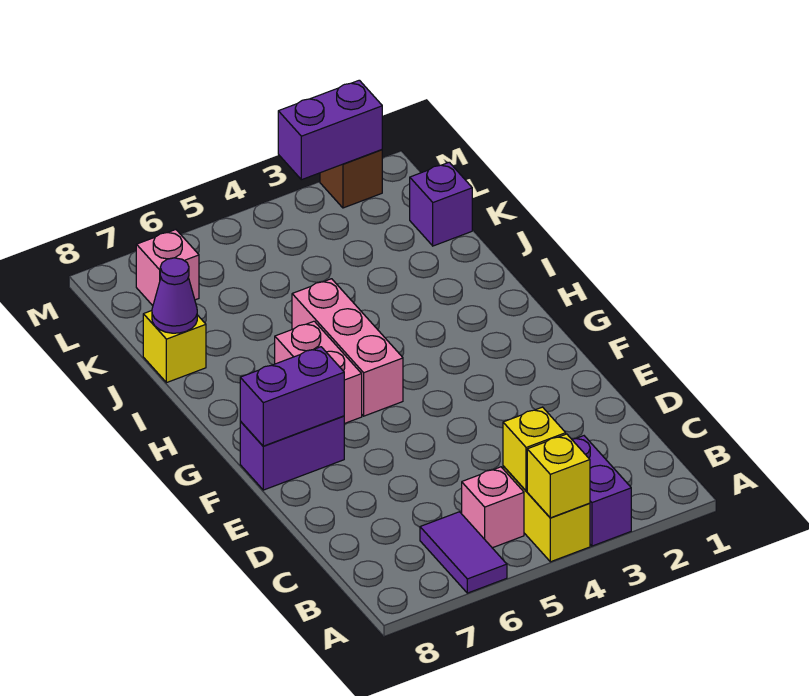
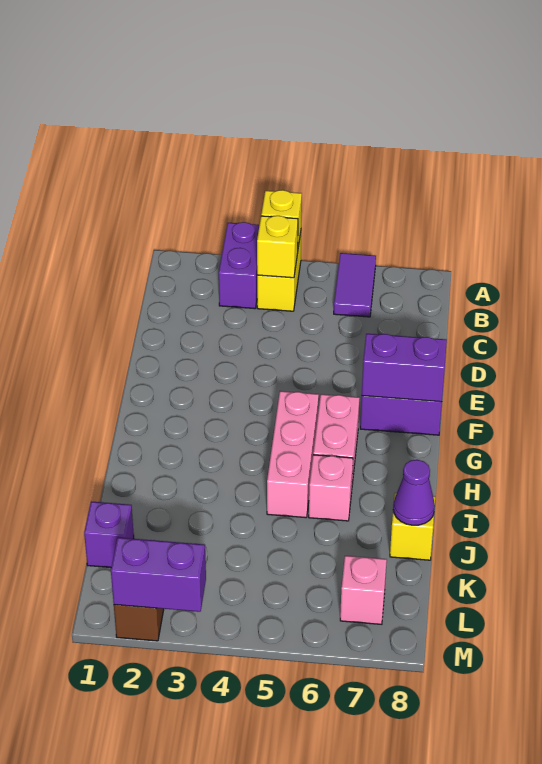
pink brick B5 level 1 -> pink brick I6 level 1

